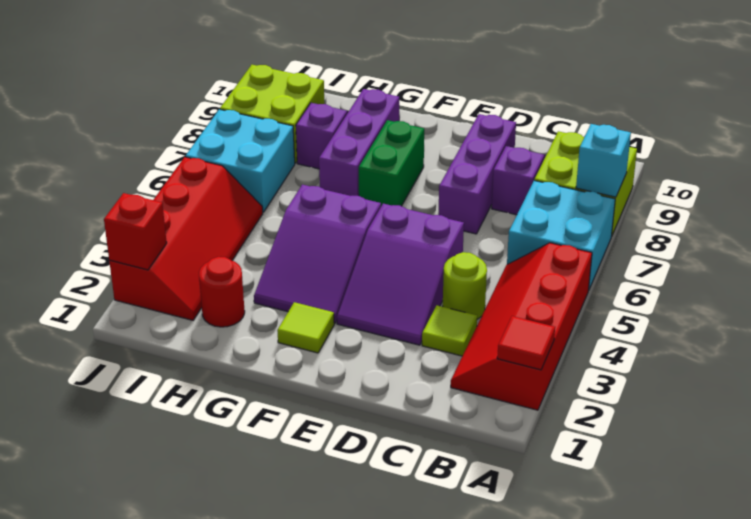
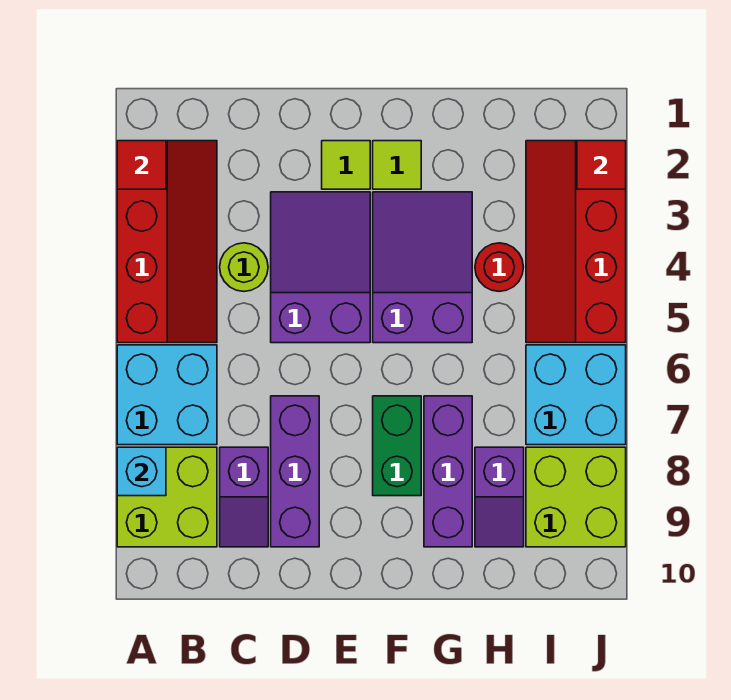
lime tile C3 level 1 -> lime tile E2 level 1
red round brick H2 level 1 -> red round brick H4 level 1
red brick J2 level 2 -> red tile J2 level 2

